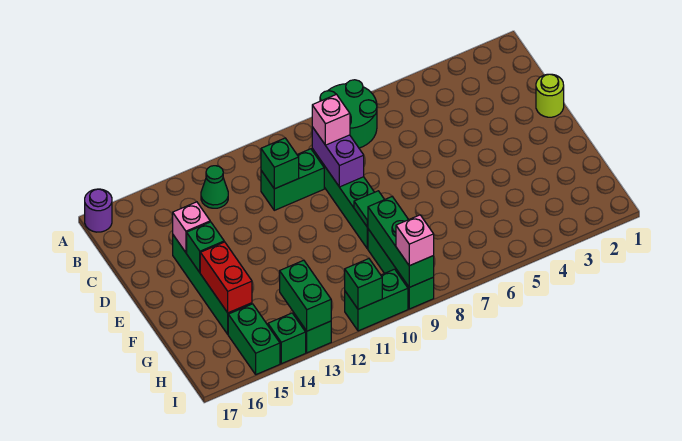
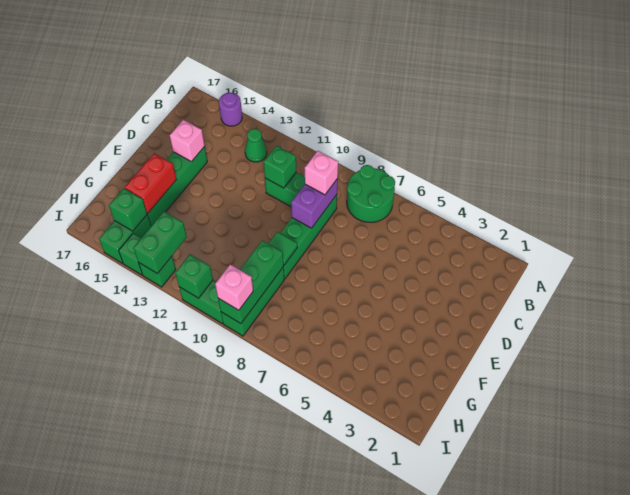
purple round brick A17 level 1 -> purple round brick A15 level 1
lime round brick D1 level 1 -> none
green brick E15 level 2 -> green brick H15 level 2

